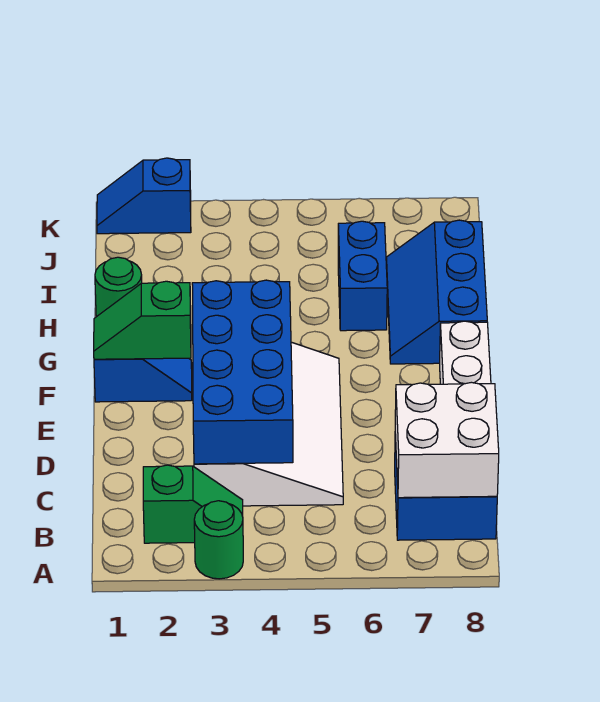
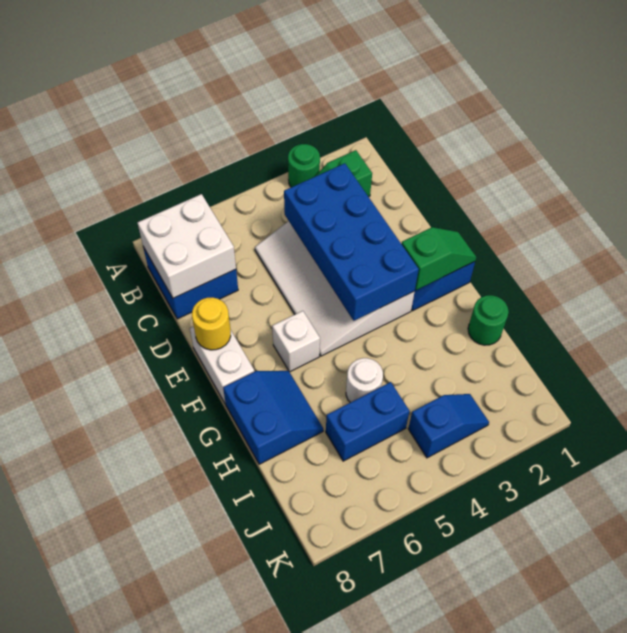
none -> yellow round brick E8 level 2
none -> white brick F6 level 1
blue slope G7:I8 level 1 top 8 -> blue slope G7:H8 level 1 top 8
none -> white round brick H5 level 1
blue brick H6:I6 level 1 -> blue brick I5:I6 level 1
blue slope K1:K2 level 1 top 2 -> blue slope J3:J4 level 1 top 4

